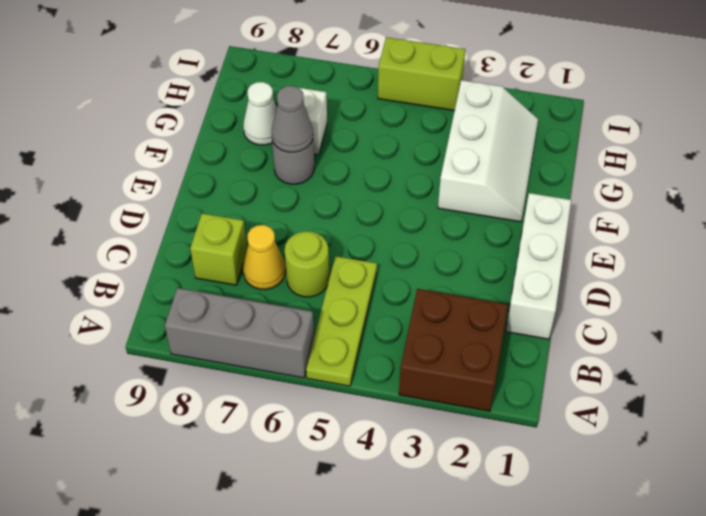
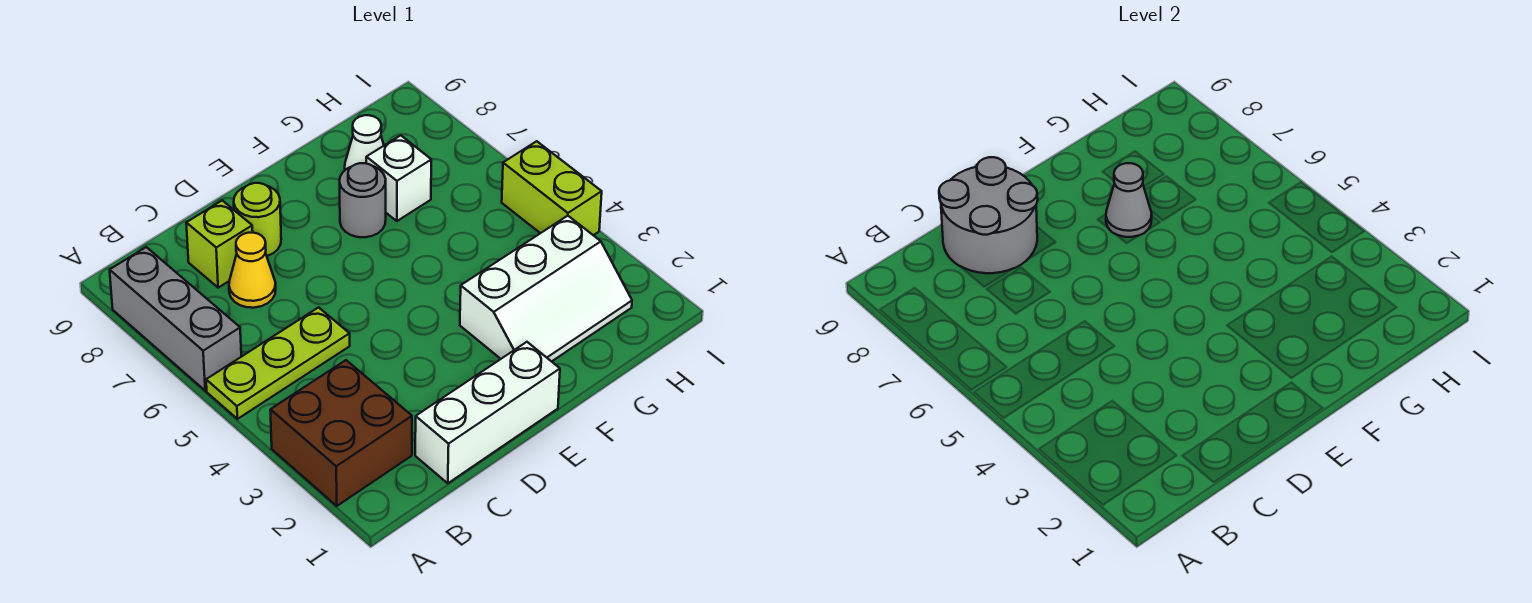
lime round brick C6 level 1 -> lime round brick D8 level 1
none -> grey round brick C8:D9 level 2

